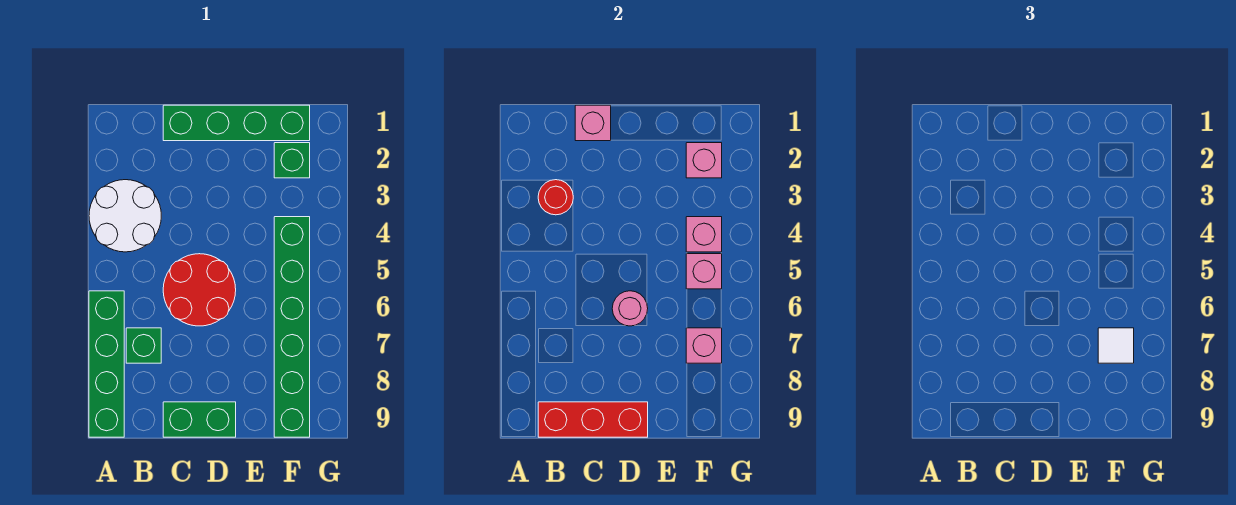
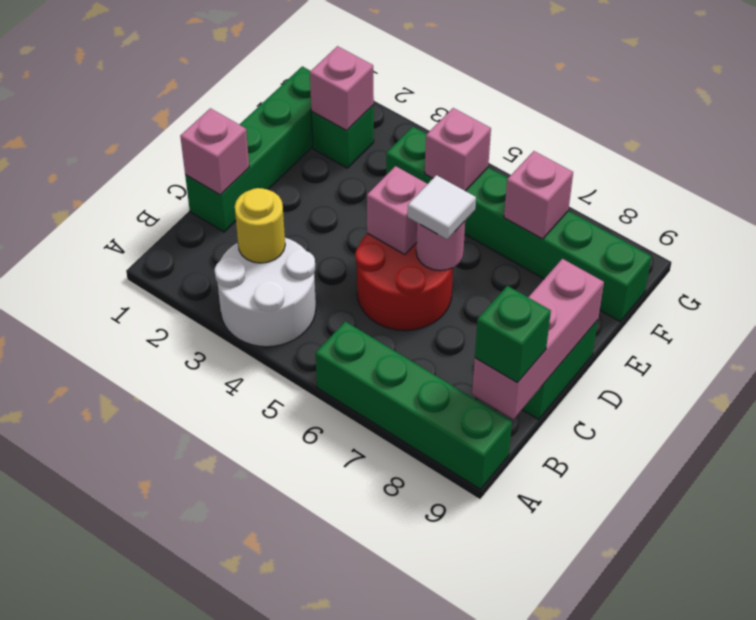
red round brick B3 level 2 -> yellow round brick B3 level 2
green brick B7 level 1 -> green brick B9 level 3
red brick B9:D9 level 2 -> pink brick B9:D9 level 2
pink brick F4 level 2 -> pink brick D5 level 2
white tile F7 level 3 -> white tile D6 level 3

